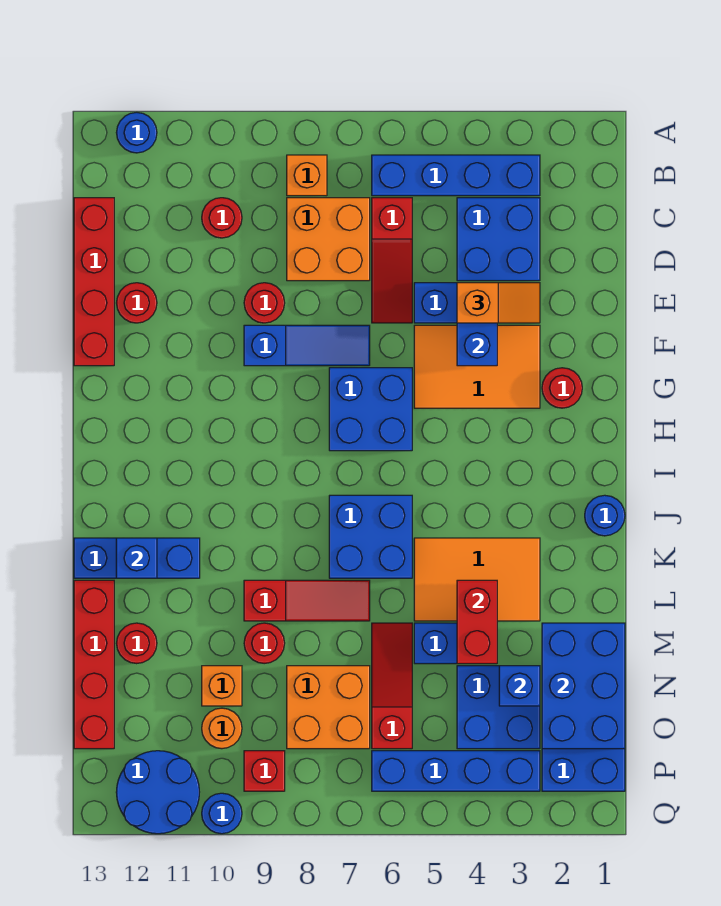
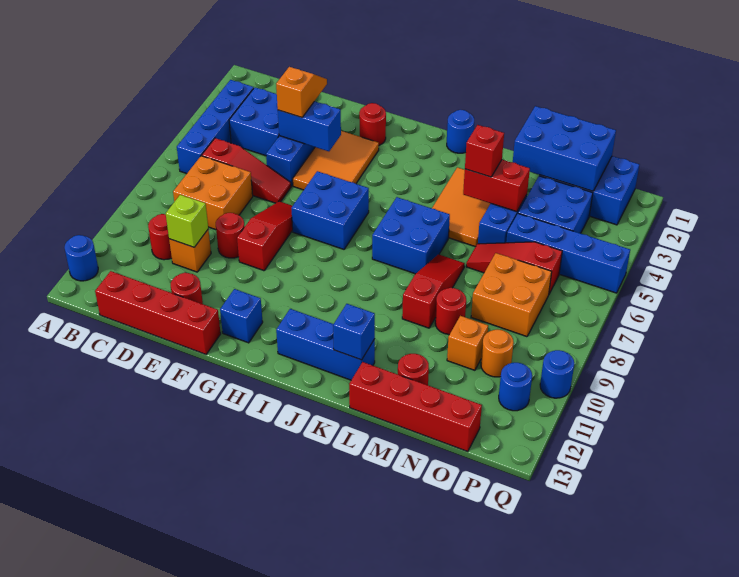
orange brick B8 level 1 -> orange brick D10 level 1
none -> lime brick D10 level 2
blue slope F7:F9 level 1 top 9 -> red slope F7:F9 level 1 top 9
blue brick K11:K13 level 1 -> blue brick I12:K12 level 1
blue brick N3 level 2 -> blue brick G12 level 1
blue brick P3:P6 level 1 -> blue brick N5:Q5 level 1
red brick P9 level 1 -> red brick L4 level 3
blue round brick P11:Q12 level 1 -> blue round brick P11 level 1

